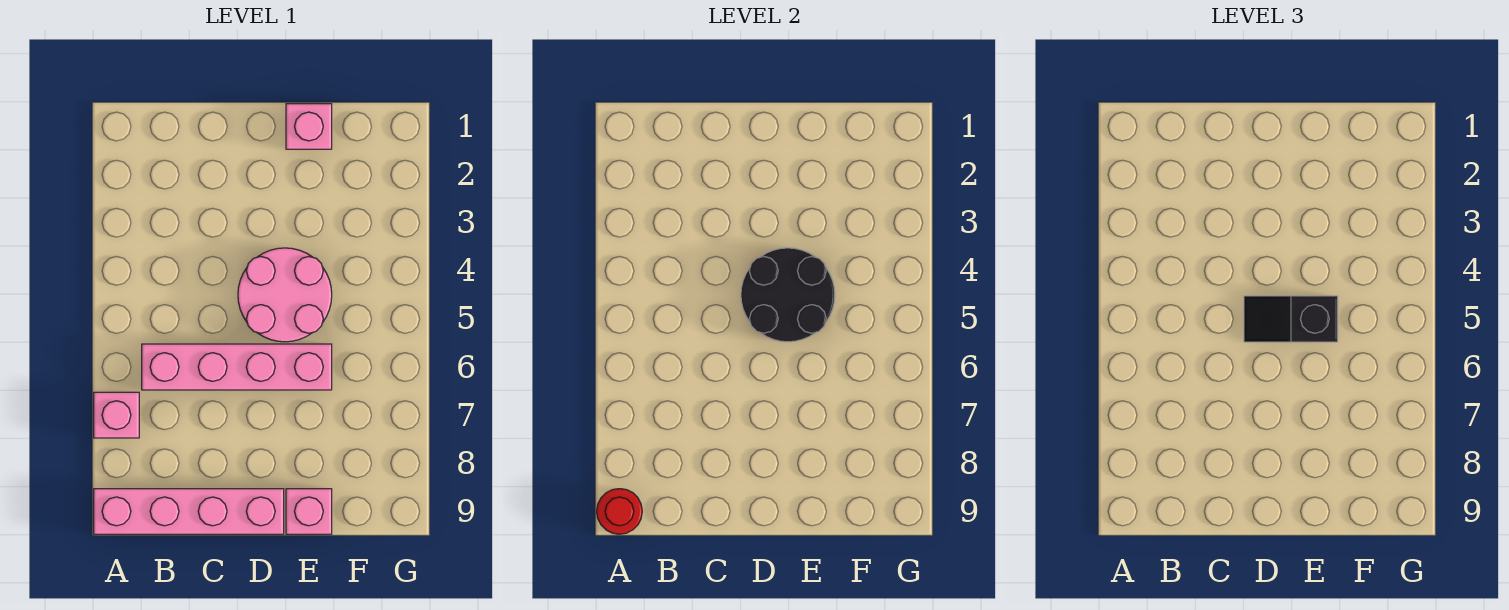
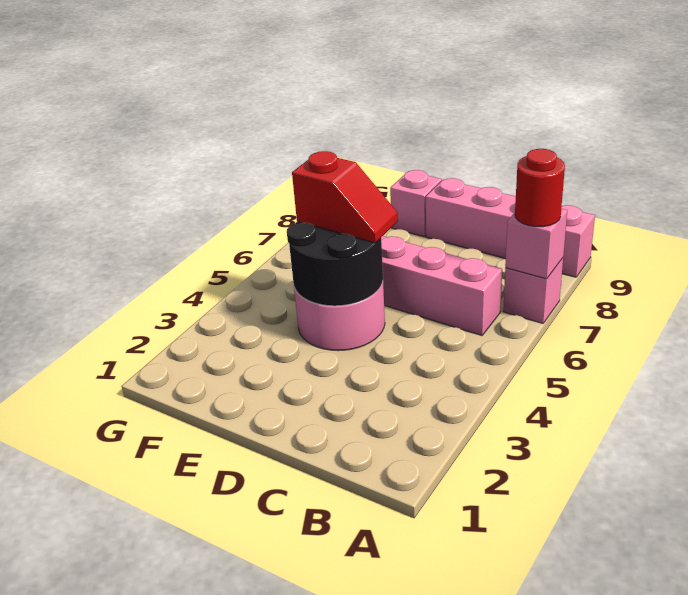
red round brick A9 level 2 -> red round brick A7 level 3
black slope D5:E5 level 3 top E -> red slope D5:E5 level 3 top E
pink brick E1 level 1 -> pink brick A7 level 2

